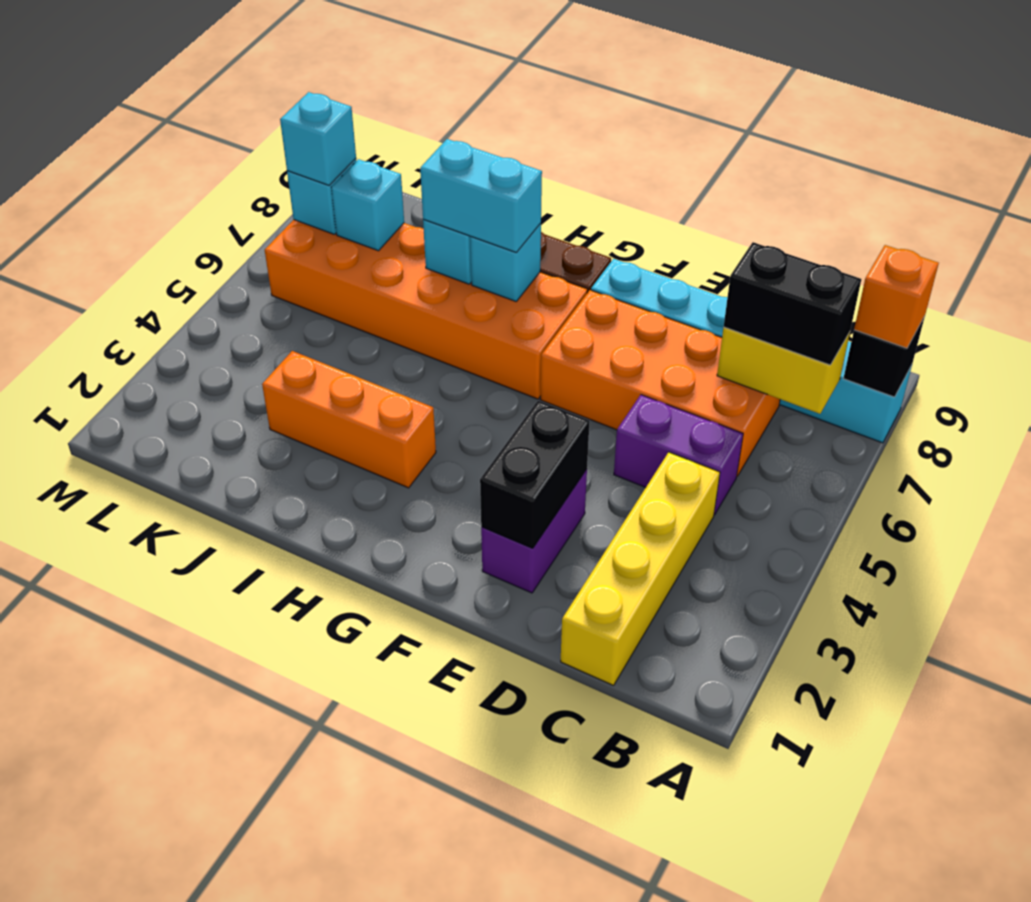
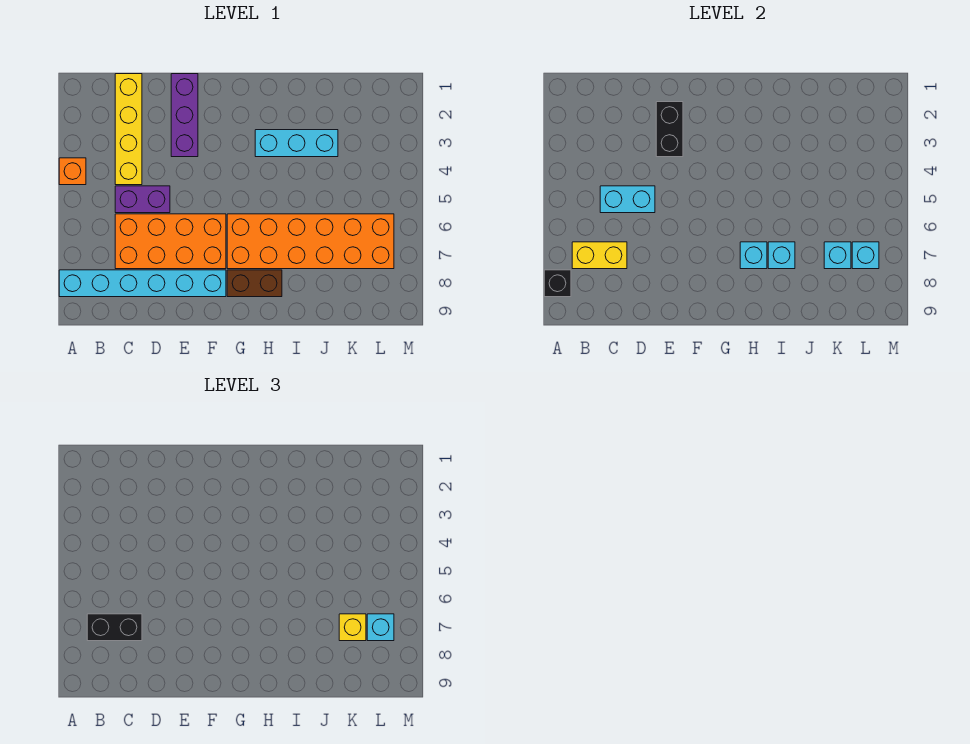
orange brick A8 level 3 -> orange brick A4 level 1
purple brick E2:E3 level 1 -> purple brick E1:E3 level 1
orange brick H3:J3 level 1 -> cyan brick H3:J3 level 1
cyan brick H7:I7 level 3 -> cyan brick C5:D5 level 2
none -> yellow brick K7 level 3

